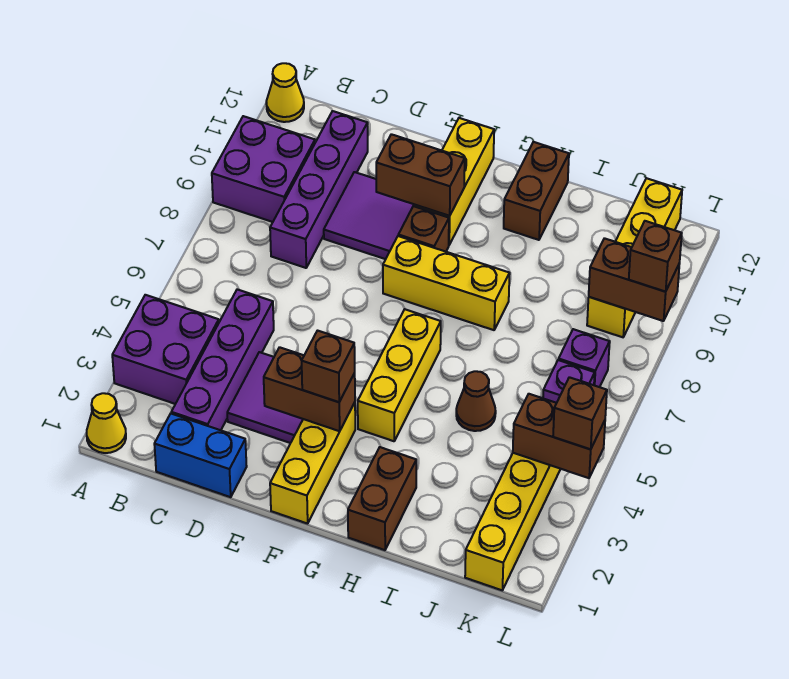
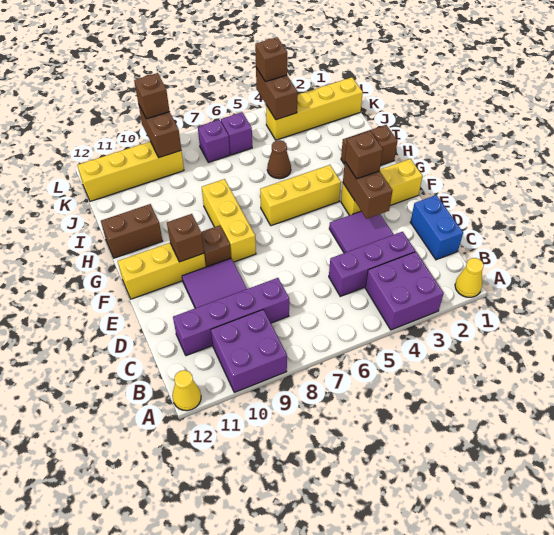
purple brick C2:C5 level 1 -> purple brick C3:C5 level 1
brown brick E10:F10 level 2 -> brown brick F10 level 2

